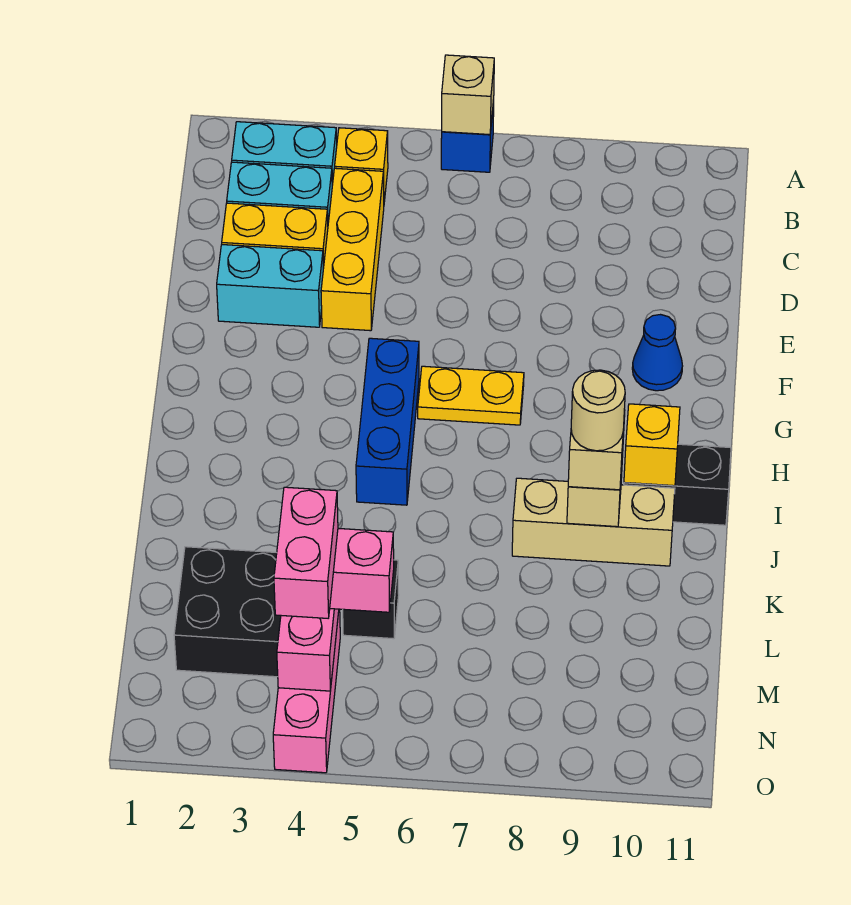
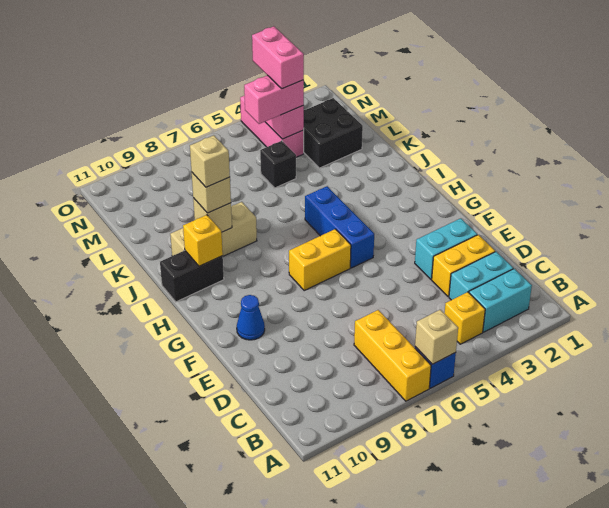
yellow brick C4:E4 level 1 -> yellow brick A7:C7 level 1
yellow plate G6:G7 level 1 -> yellow brick G6:G7 level 1
tan round brick J9 level 4 -> tan brick J9 level 4

